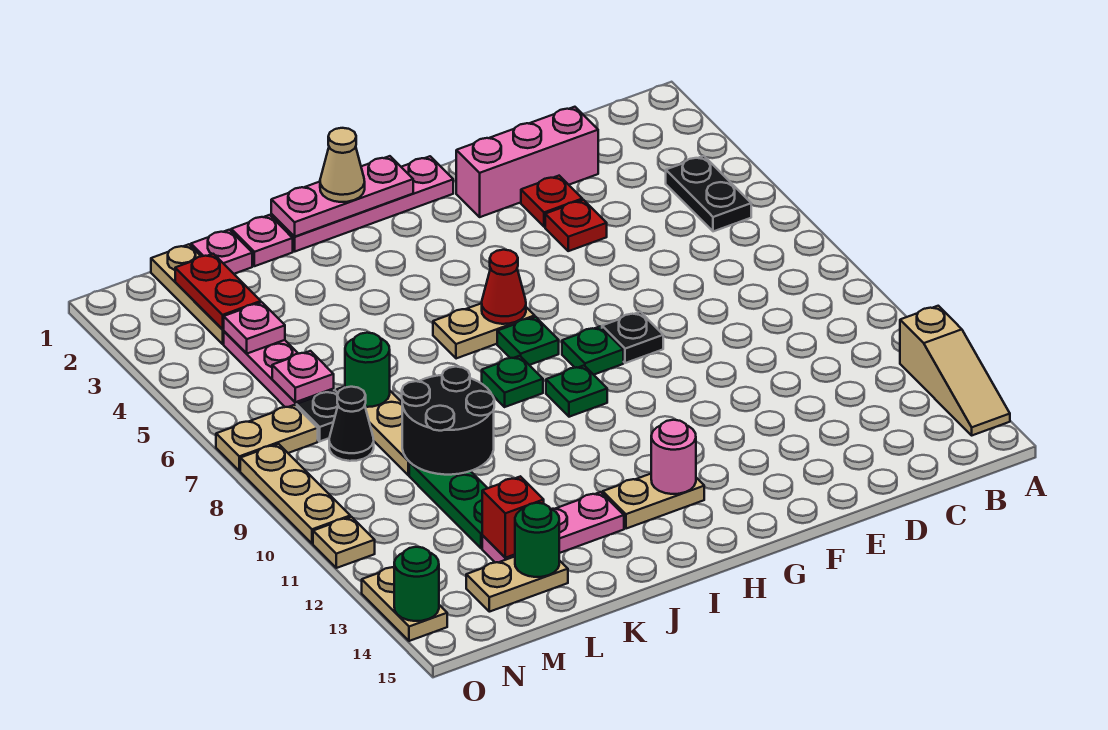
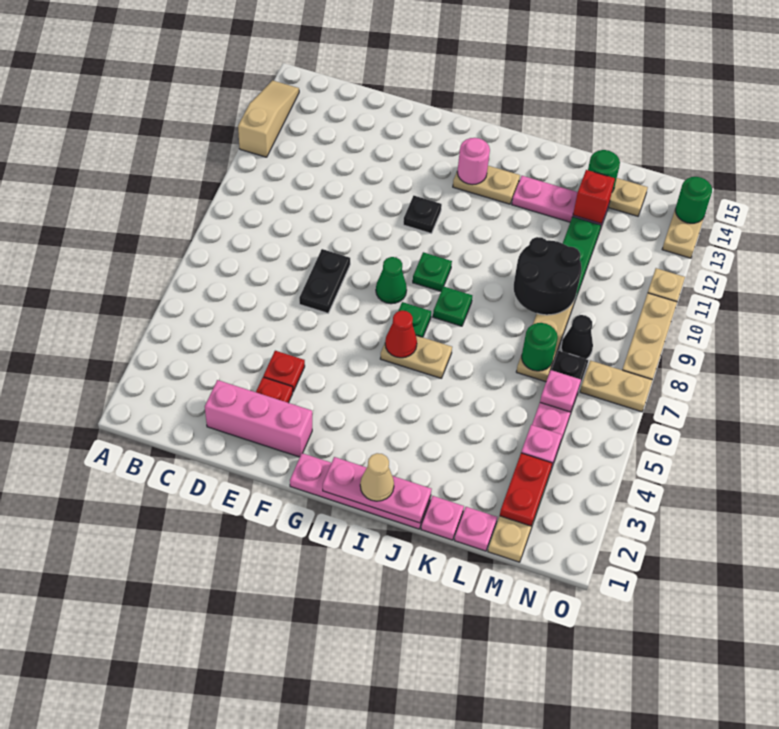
black plate B4:B5 level 1 -> black plate E7:E8 level 1
black plate F8 level 1 -> black plate G11 level 1
green plate G8 level 1 -> green cone G8 level 1

